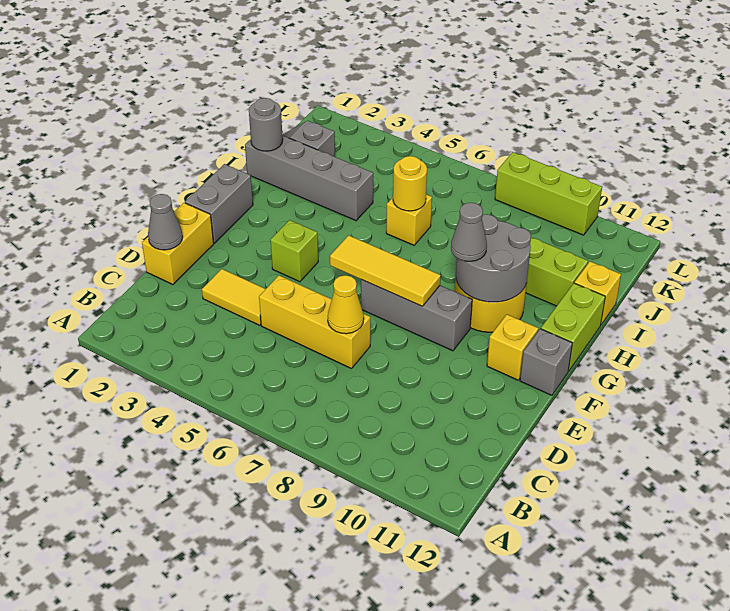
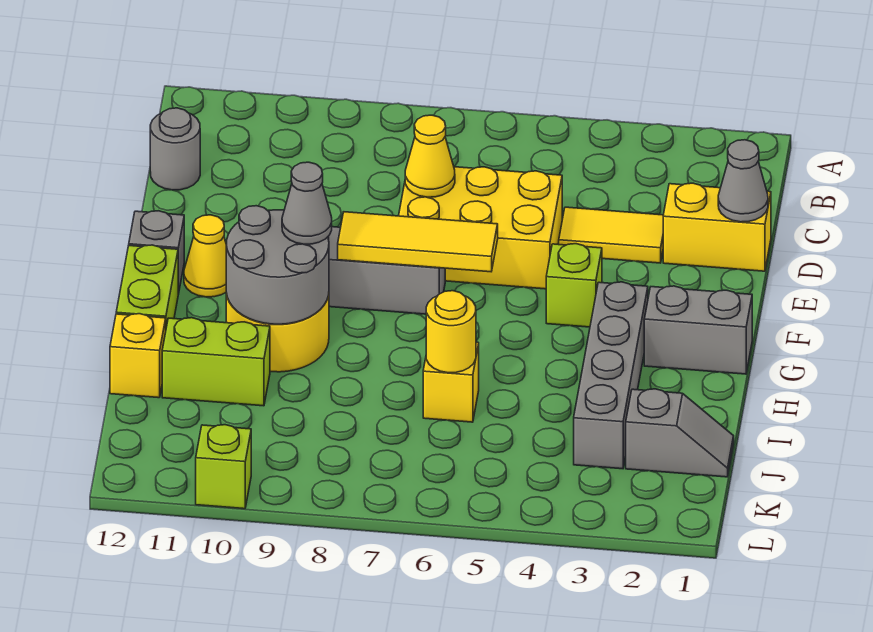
yellow brick D1:E1 level 1 -> yellow brick D1:D2 level 1
yellow brick D5:D7 level 1 -> yellow brick D5:E7 level 1
grey brick F1:G1 level 1 -> grey brick G1:G2 level 1
yellow brick F11 level 1 -> yellow cone F11 level 1
grey brick I1:I4 level 1 -> grey brick G3:J3 level 1
grey round brick I1 level 2 -> grey round brick C12 level 1
lime brick L8:L10 level 1 -> lime brick L10 level 1

